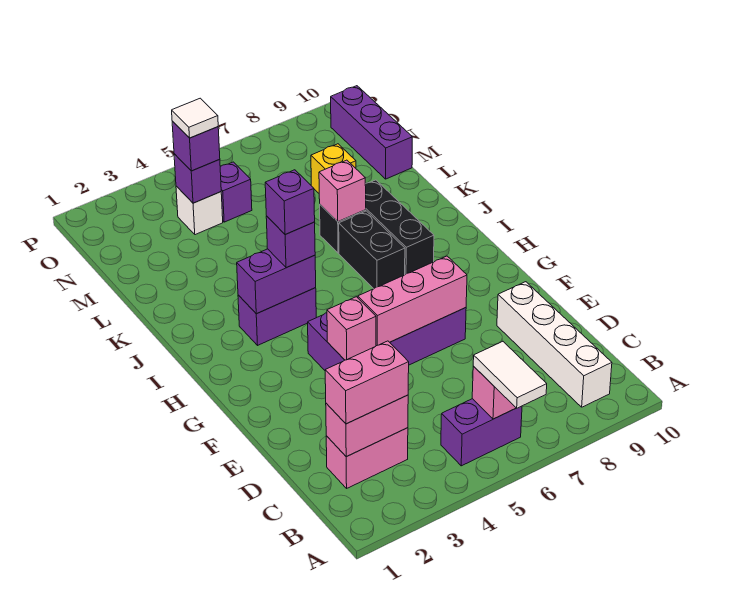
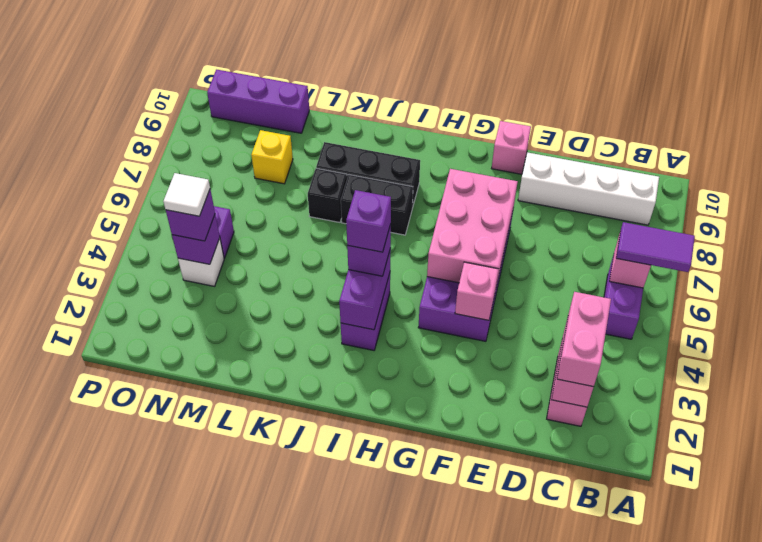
white tile A6:B6 level 3 -> purple tile A6:B6 level 3
pink brick F5:F7 level 2 -> pink brick F5:G7 level 2
pink brick K7 level 2 -> pink brick F10 level 1

